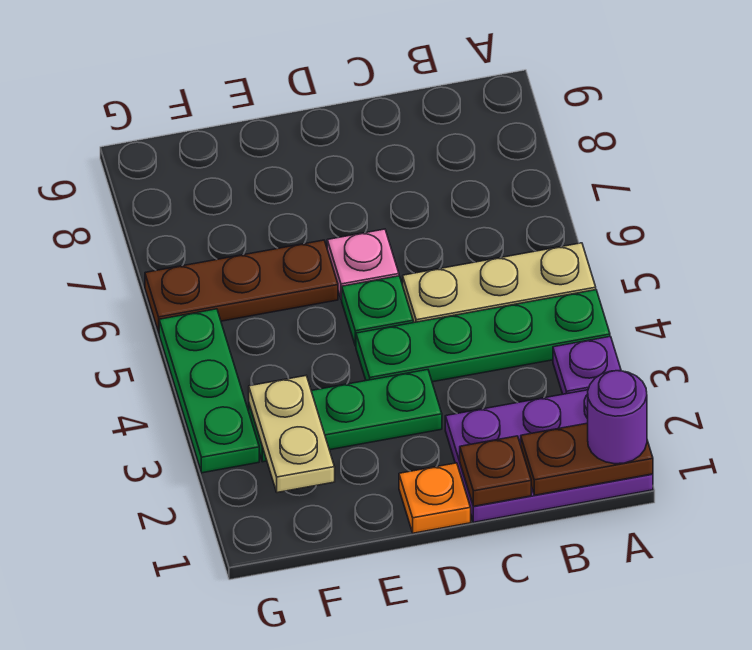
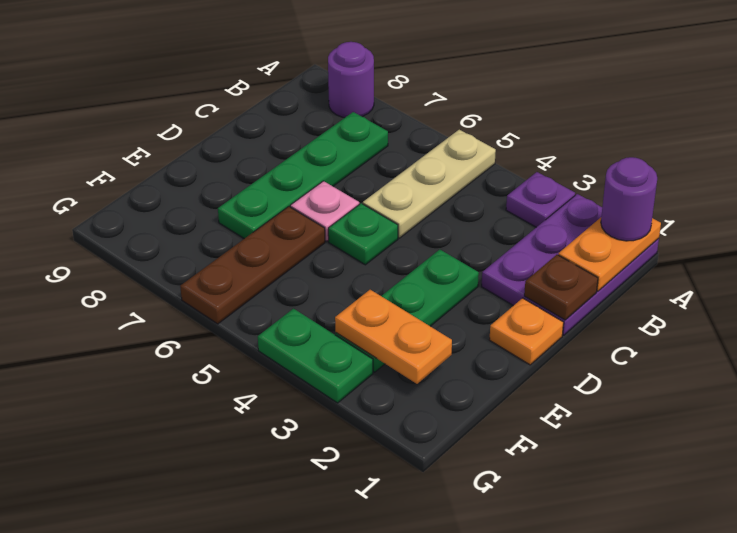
brown plate A1:B1 level 2 -> orange plate A1:B1 level 2
green plate A4:D4 level 1 -> green plate B7:E7 level 1
none -> purple round brick A8 level 1
tan plate F2:F3 level 2 -> orange plate F2:F3 level 2
green plate G3:G5 level 1 -> green plate G3:G4 level 1

